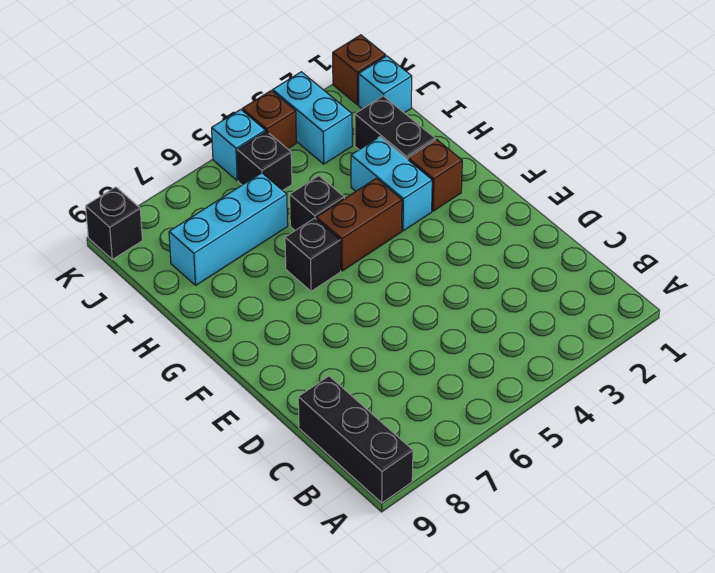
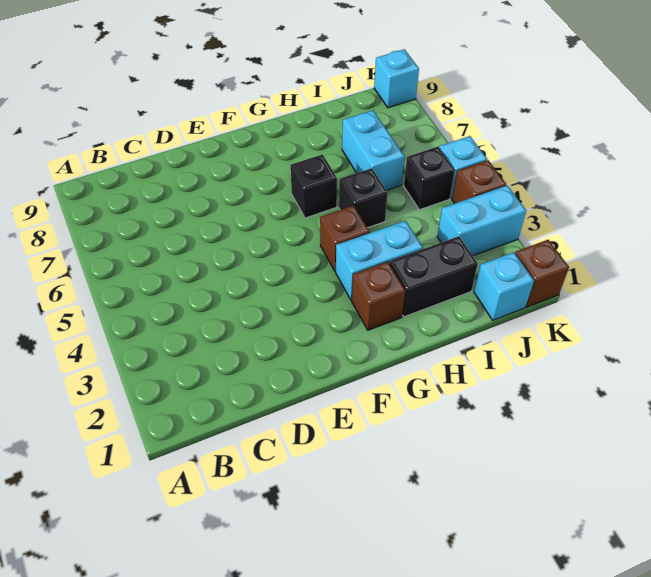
black brick A9:C9 level 1 -> none
brown brick G4:G5 level 1 -> brown brick G4 level 1
cyan brick I6:I8 level 1 -> cyan brick I6:I7 level 1
black brick K9 level 1 -> cyan brick K9 level 1

